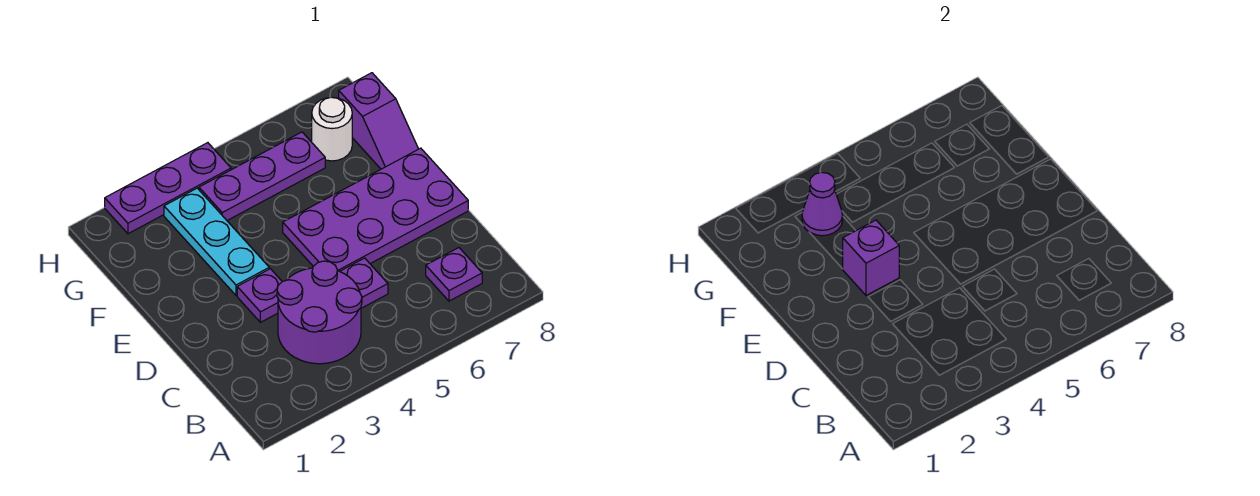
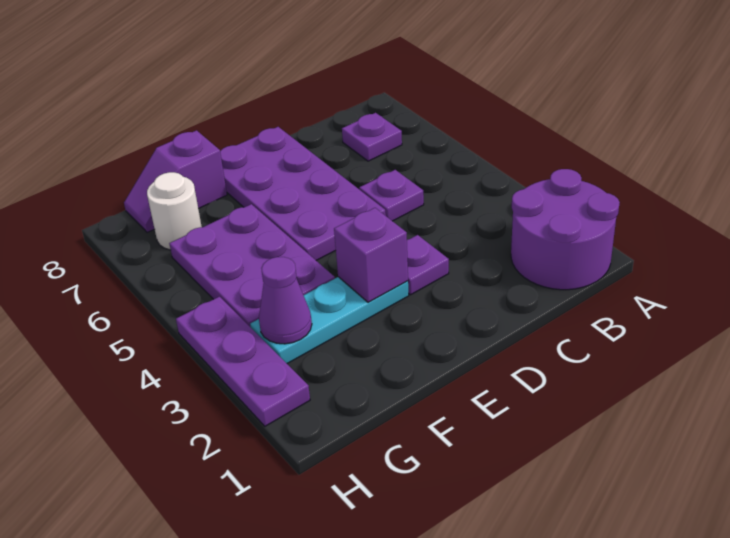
purple round brick B3:C4 level 1 -> purple round brick A1:B2 level 1
purple slope F8:G8 level 1 top G -> purple slope F8:G8 level 1 top F
purple plate G4:G6 level 1 -> purple plate F4:G6 level 1

